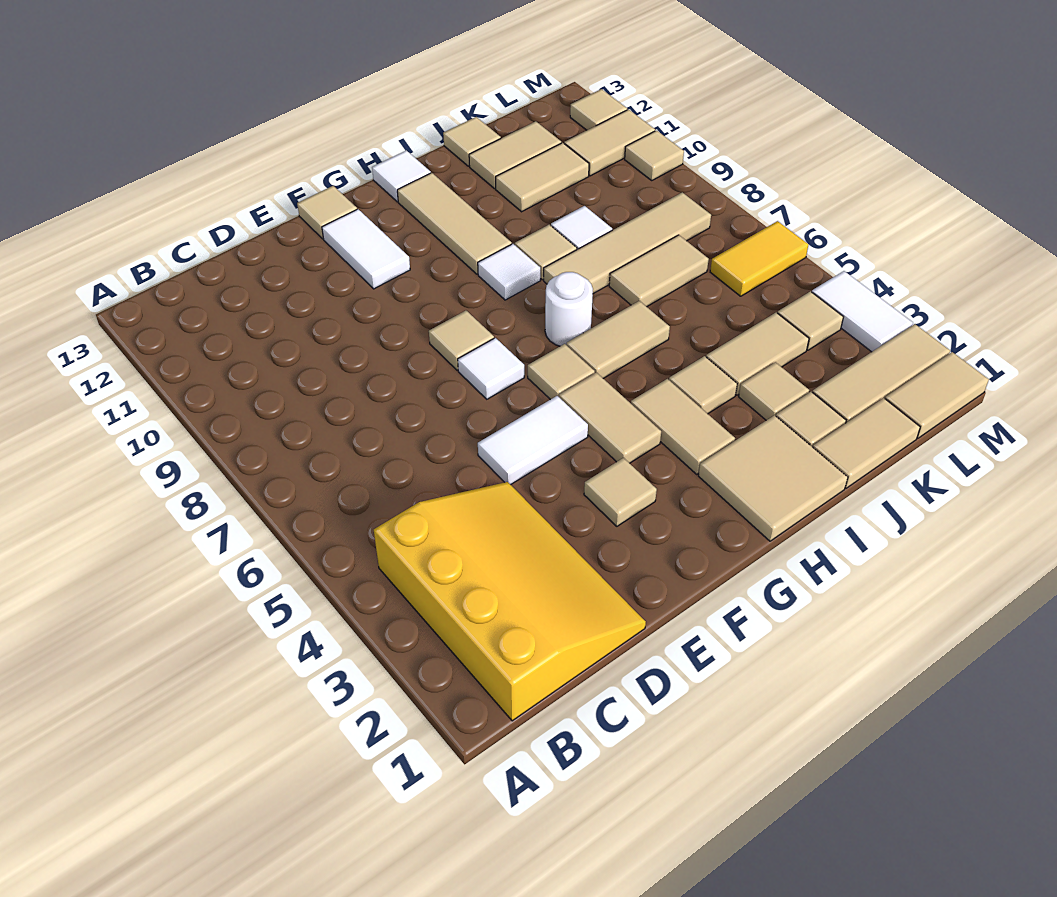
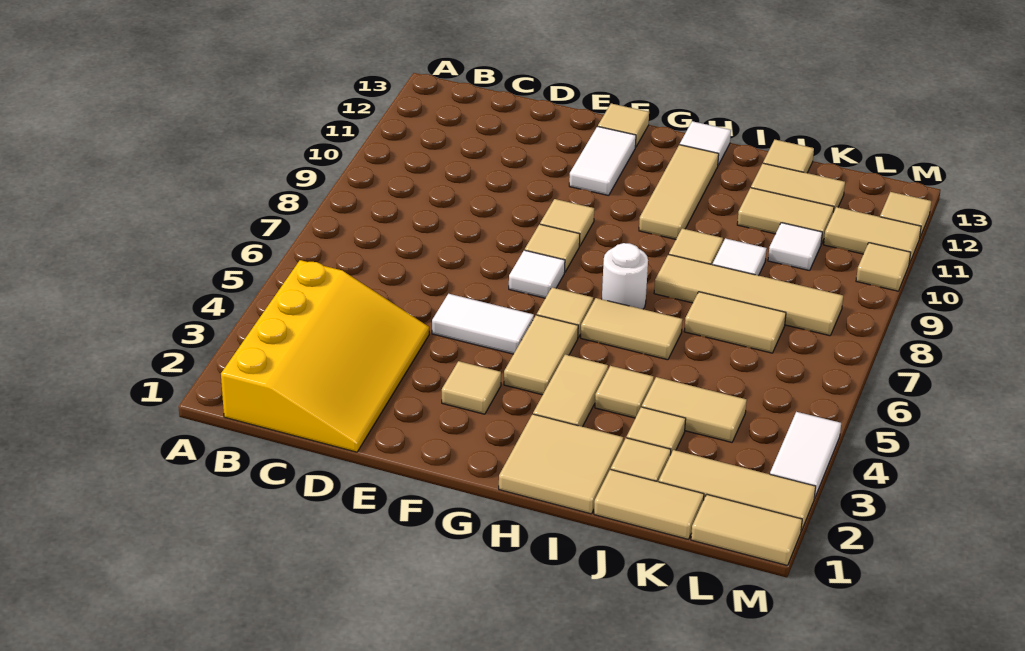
white tile H9 level 1 -> white tile K10 level 1
tan tile L4 level 1 -> tan tile F9 level 1
yellow tile L6:M6 level 1 -> none

